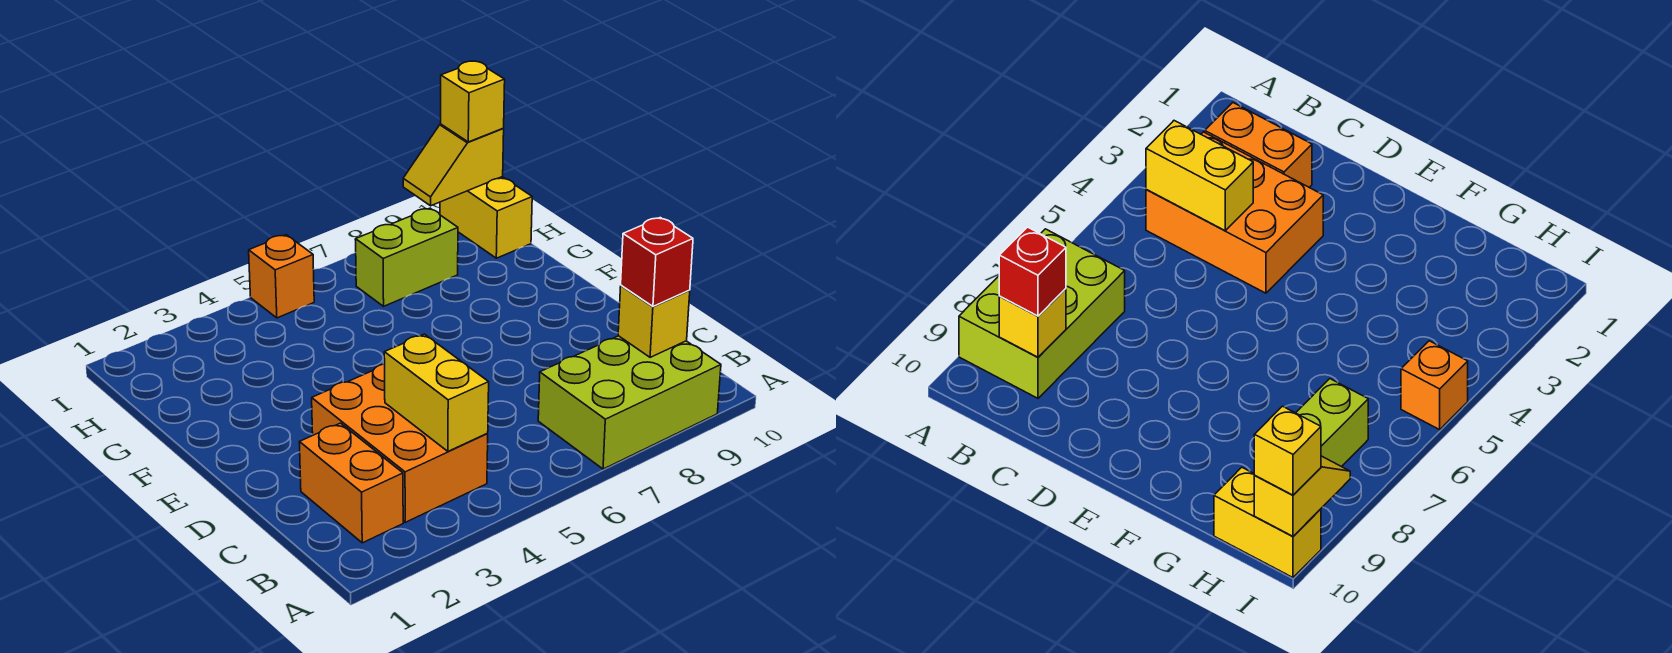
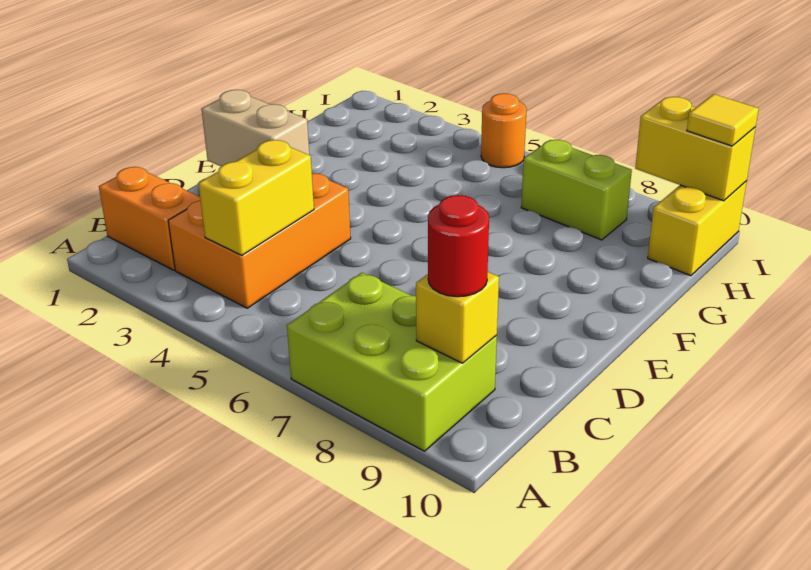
orange brick B2:C2 level 1 -> orange brick B1:B2 level 1
red brick B9 level 3 -> red round brick B9 level 3
none -> tan brick D2:D3 level 2
orange brick I5 level 1 -> orange round brick I5 level 1
yellow slope I9:I10 level 2 top 10 -> yellow brick I9:I10 level 2
yellow brick I10 level 3 -> yellow tile I10 level 3

